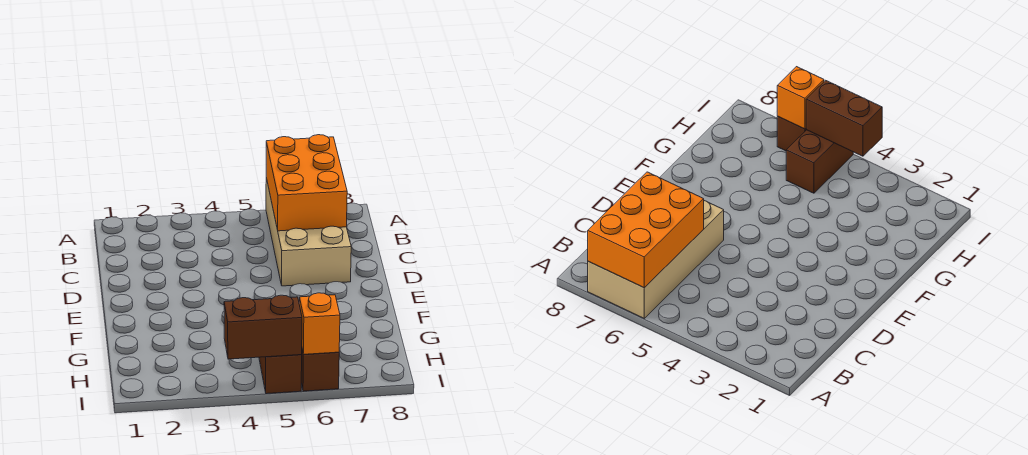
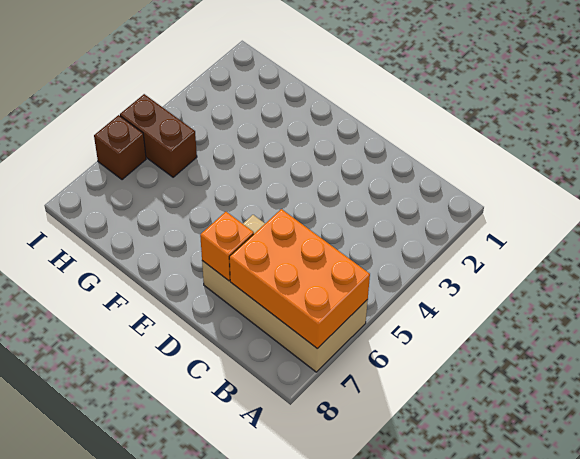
brown brick I4:I5 level 2 -> none
orange brick I6 level 2 -> orange brick D7 level 2

